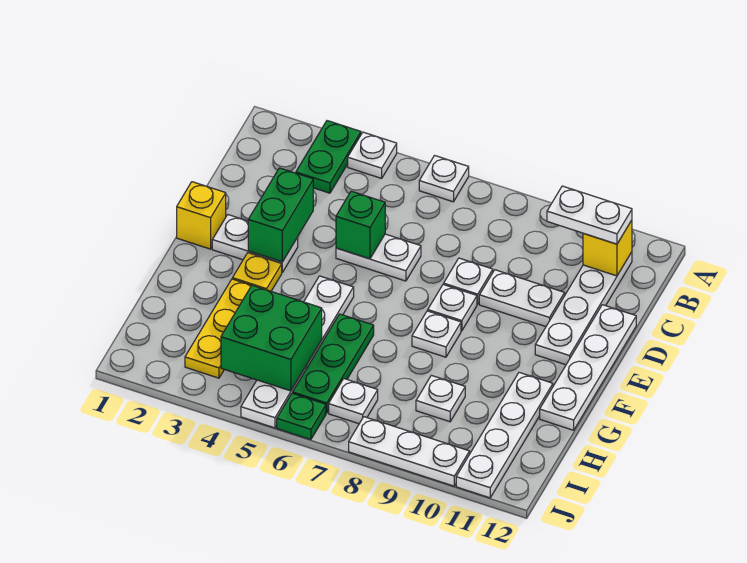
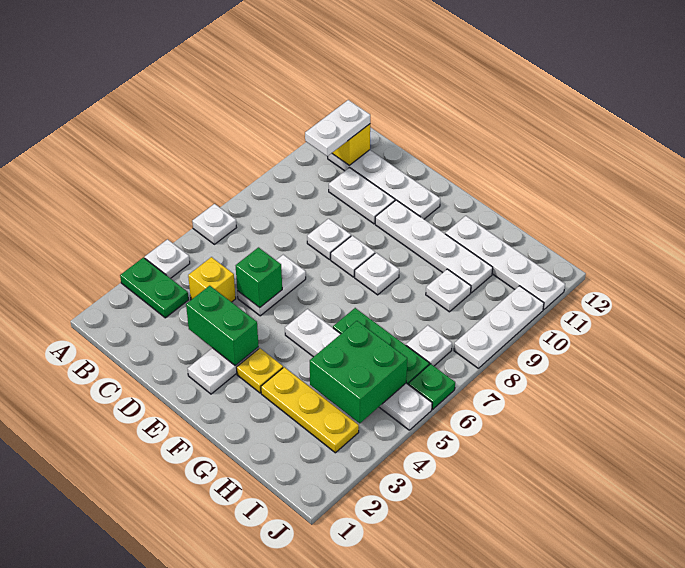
white plate D9:D10 level 1 -> white plate C10:D10 level 1
white plate D12:G12 level 1 -> white plate E10:H10 level 1
yellow brick E1 level 1 -> yellow brick C4 level 1

